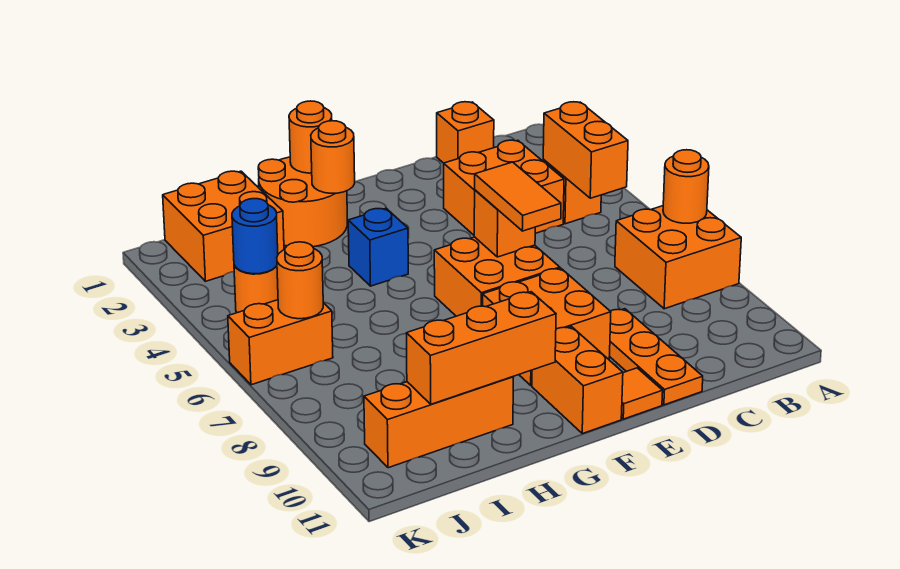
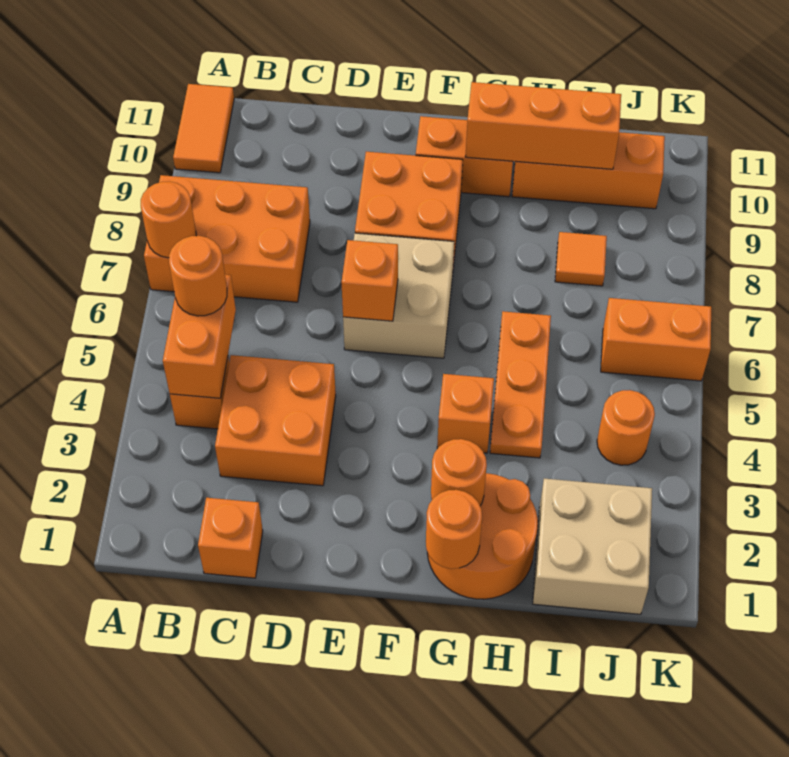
orange brick A7:B8 level 1 -> orange brick A7:C8 level 1
orange plate D9:D11 level 1 -> orange plate H4:H6 level 1
orange brick E6:F7 level 1 -> tan brick E6:F7 level 1
orange tile E6:E7 level 3 -> orange tile A10:A11 level 1
orange tile E11 level 1 -> orange tile I8 level 1
orange brick F10:F11 level 1 -> orange brick F10:G10 level 1
blue brick G4 level 1 -> orange brick G4 level 1
orange brick I1:J2 level 1 -> tan brick I1:J2 level 1
blue round brick J4 level 2 -> none
orange round brick J6 level 2 -> orange round brick B5 level 3

